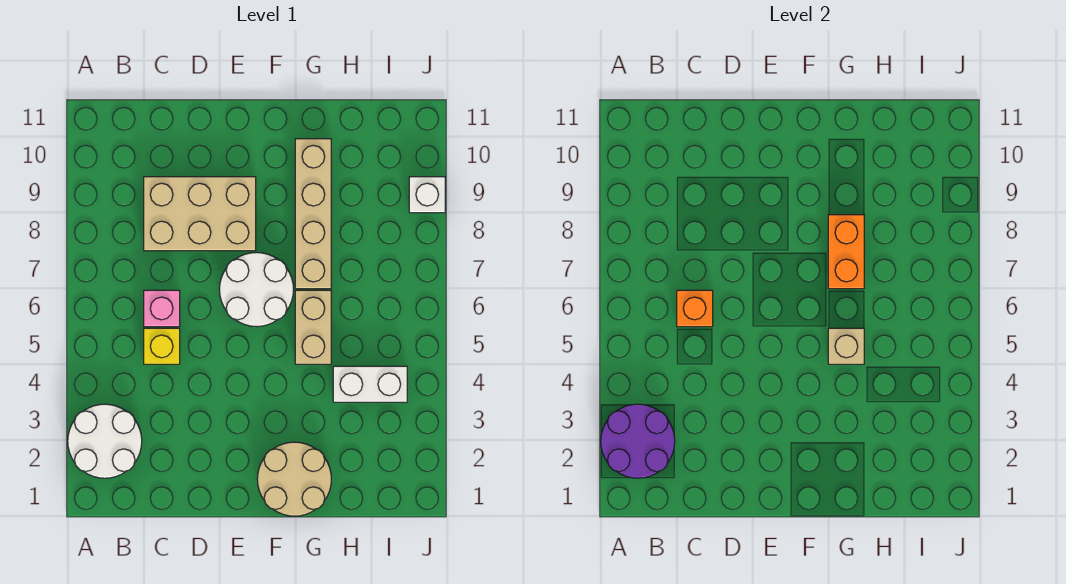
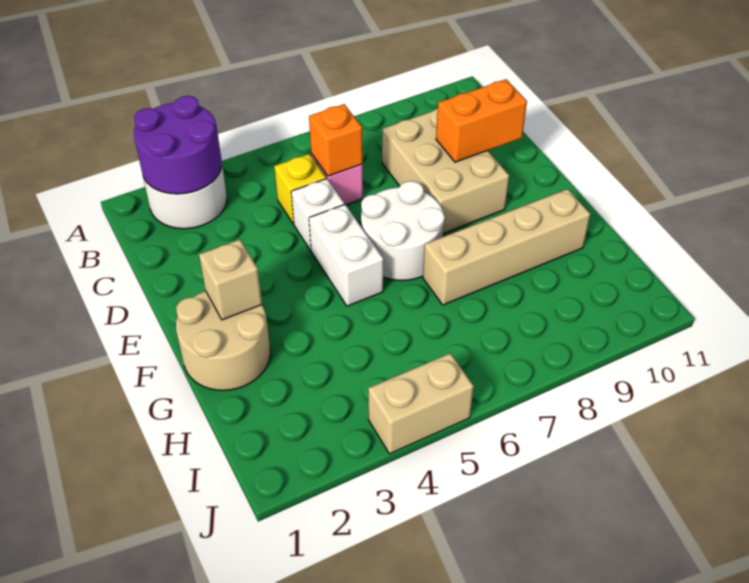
tan brick G5:G6 level 1 -> tan brick J4:J5 level 1
tan brick G5 level 2 -> tan brick F2 level 2
orange brick G7:G8 level 2 -> orange brick D9:D10 level 2
white brick H4:I4 level 1 -> white brick E5:F5 level 1
white brick J9 level 1 -> white brick D5 level 1

